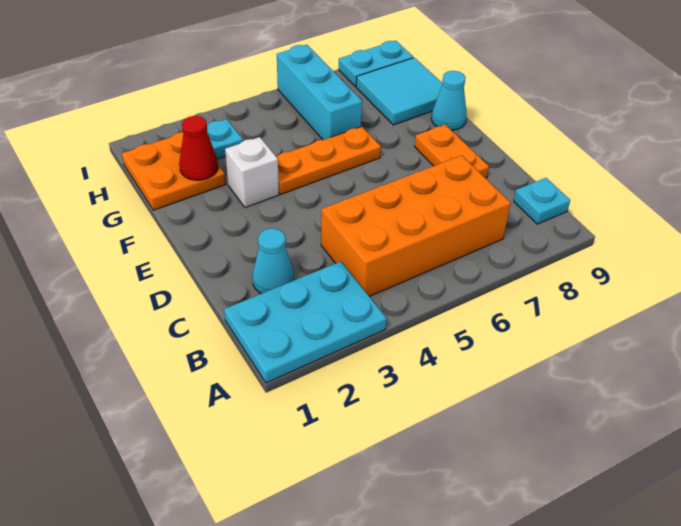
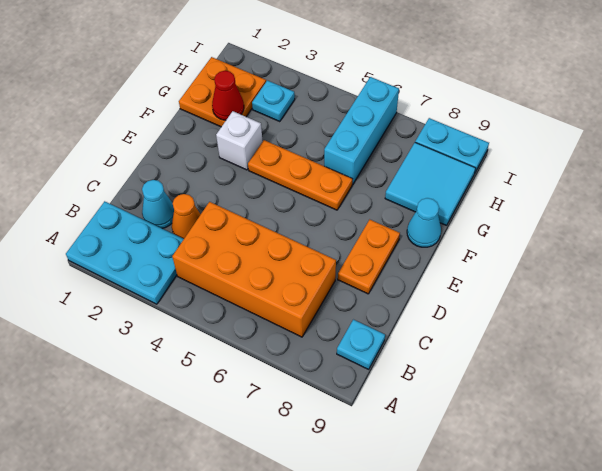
none -> orange cone C3 level 1

